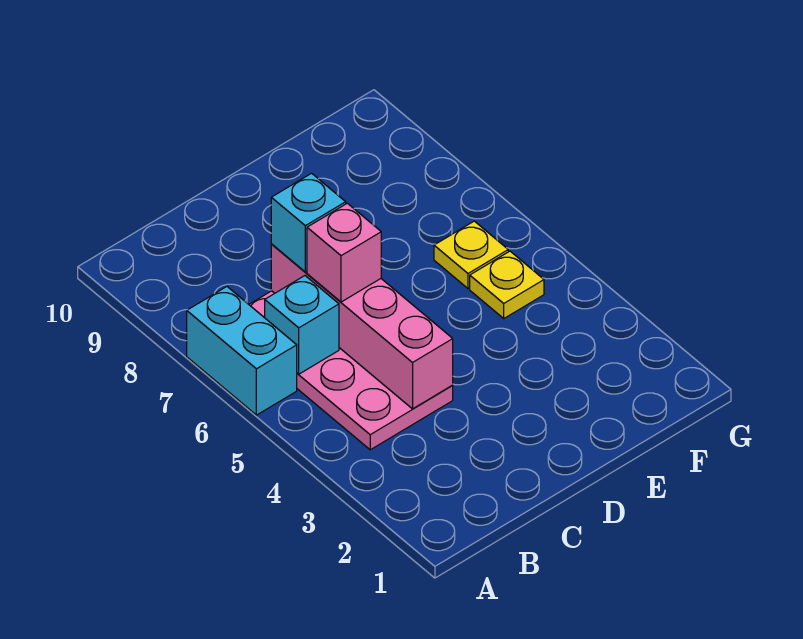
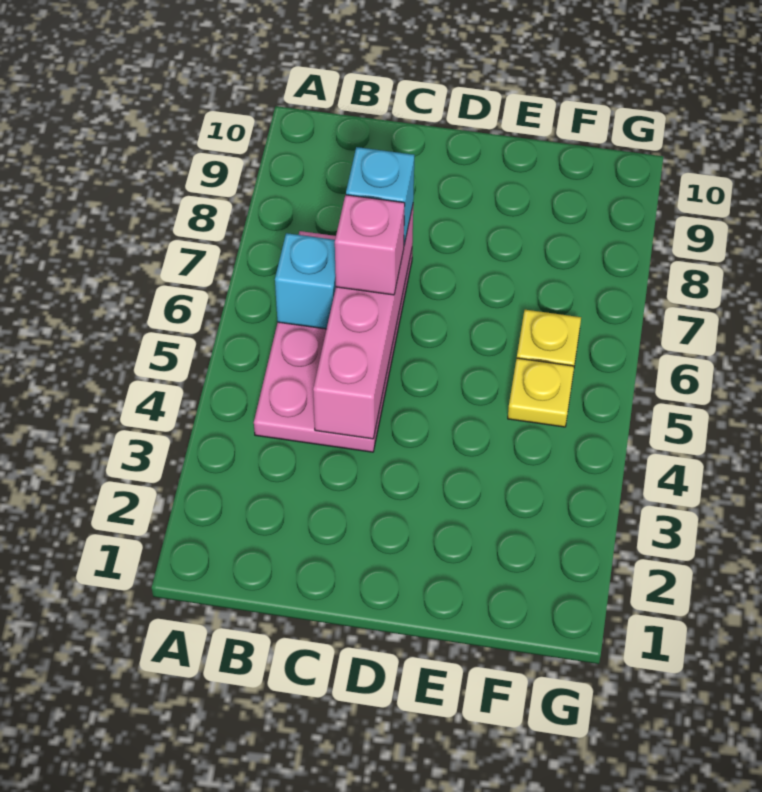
cyan brick A6:A7 level 1 -> none

